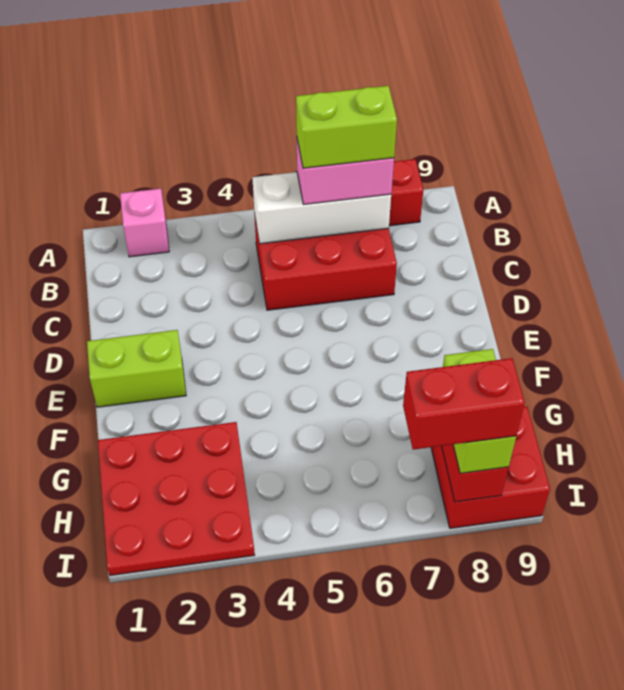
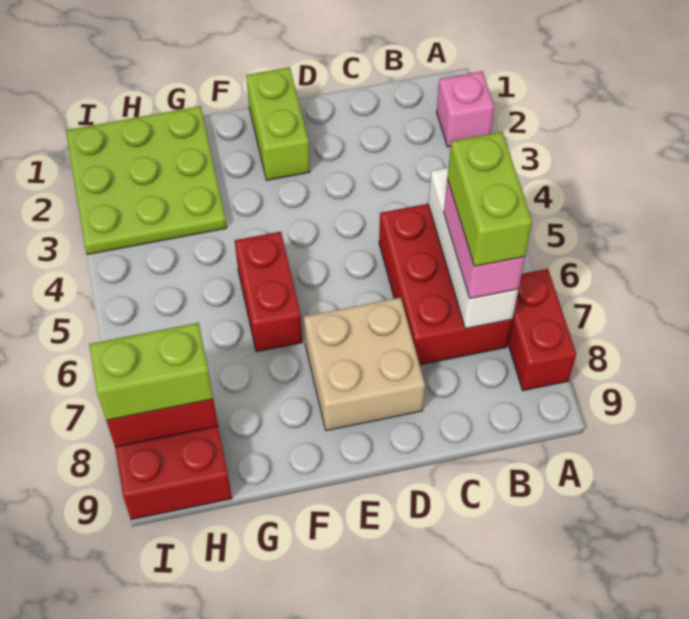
none -> tan brick D7:E8 level 1
red plate G1:I3 level 1 -> lime plate G1:I3 level 1
red brick I7:I8 level 4 -> red brick F5:F6 level 1

